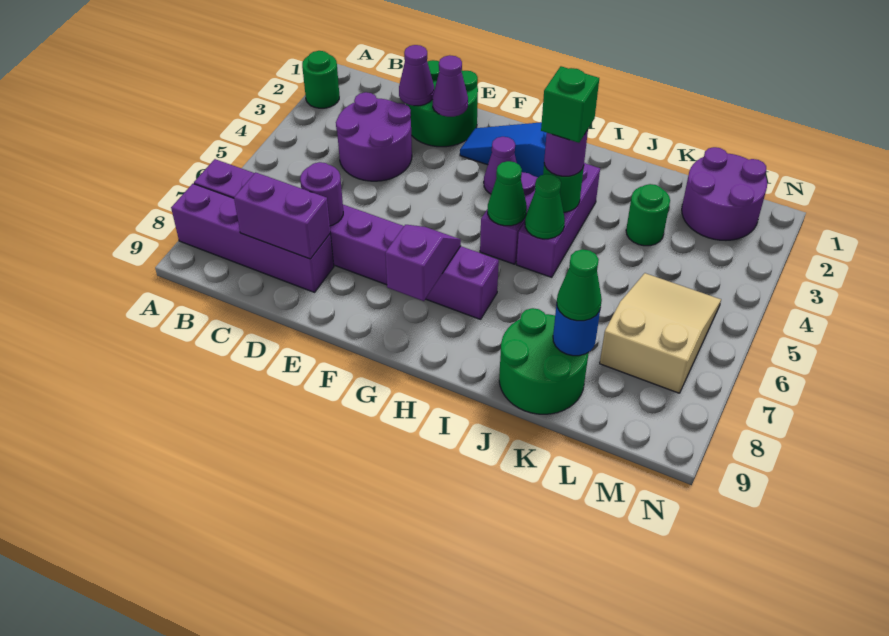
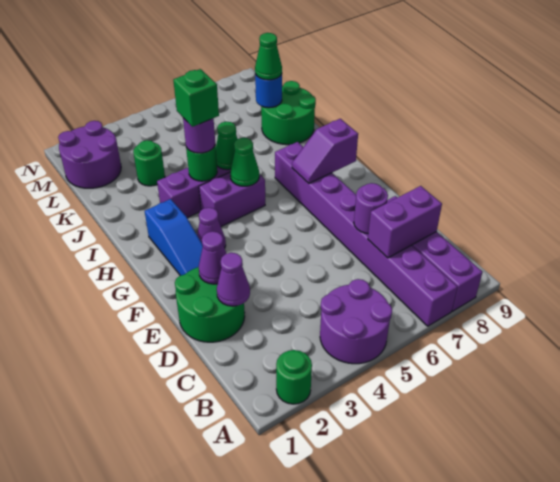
purple round brick C3:D4 level 1 -> purple round brick A4:B5 level 1
purple brick C8:D8 level 2 -> purple brick C7:C8 level 2
tan slope L5:M7 level 1 top 7 -> none

